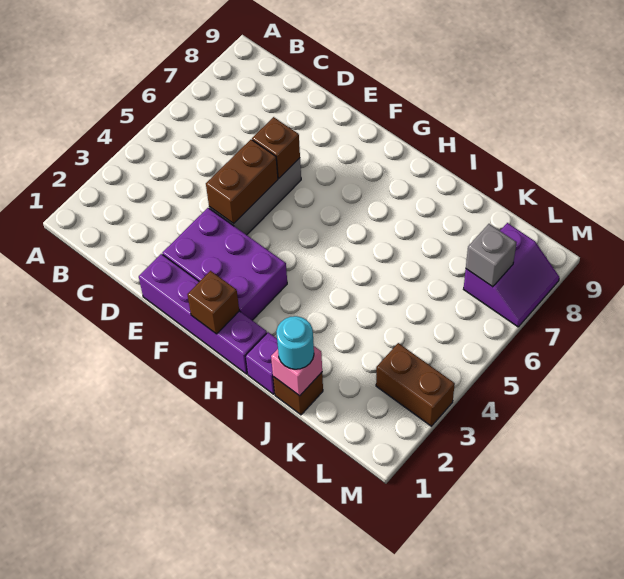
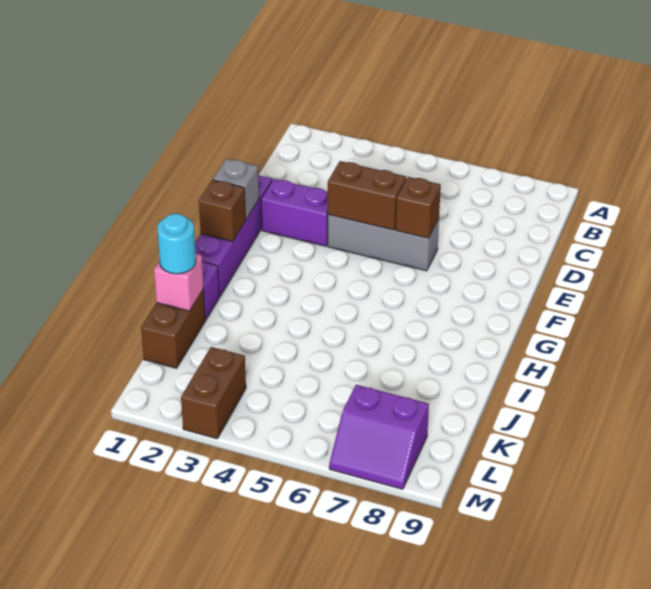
purple brick E2:G3 level 1 -> purple brick E2:E3 level 1
brown brick J1 level 1 -> brown brick J1:K1 level 1
grey brick L7 level 2 -> grey brick F1 level 2

